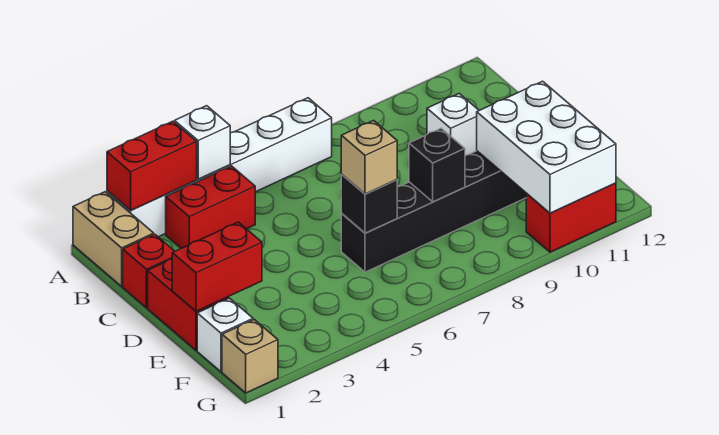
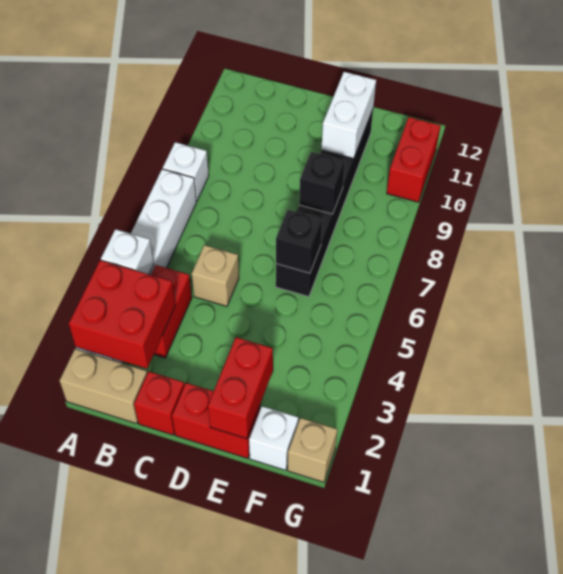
red brick A2:A3 level 2 -> red brick A2:B3 level 2
white brick C10 level 1 -> white brick A8 level 1
tan brick E6 level 3 -> tan brick C5 level 1
white brick E10:G11 level 2 -> white brick E10:E11 level 2

